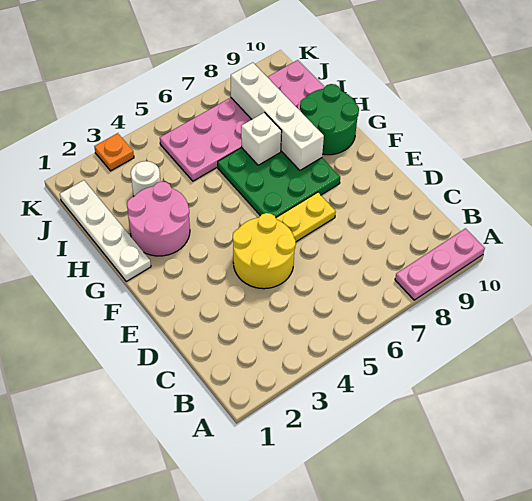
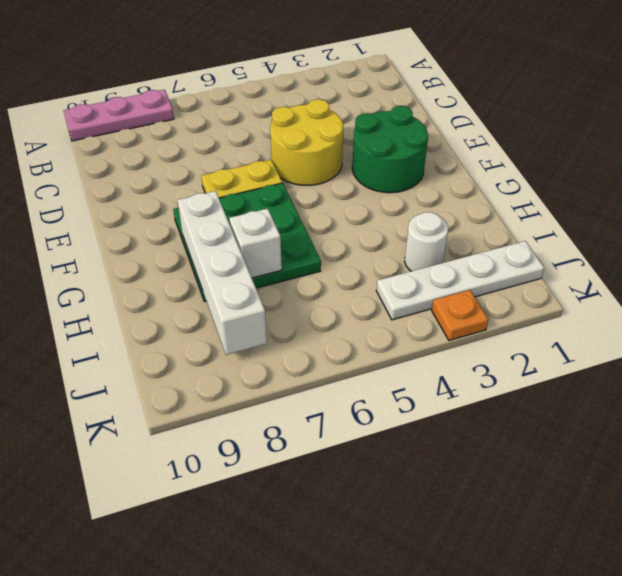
white plate G1:J1 level 1 -> white plate J1:J4 level 1
pink round brick G2:H3 level 1 -> none
green round brick G9:H10 level 1 -> green round brick E2:F3 level 1
pink plate I5:J10 level 1 -> none

